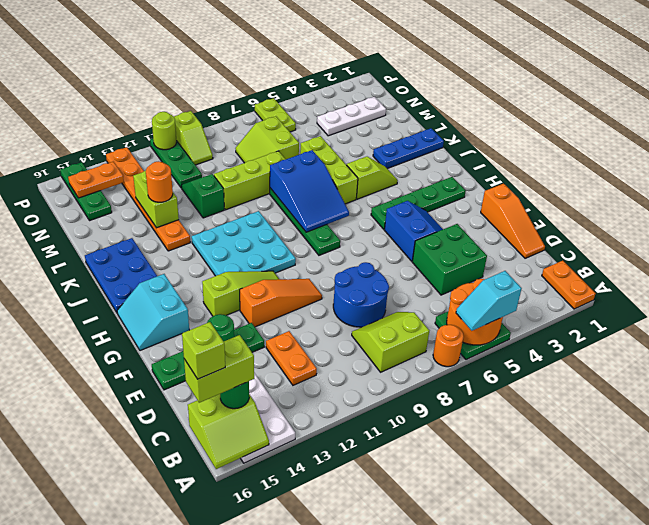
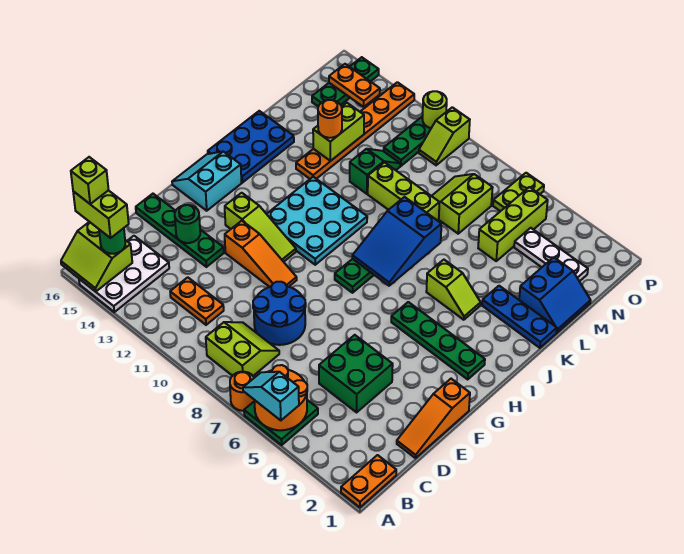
orange plate C12:D12 level 1 -> orange plate C11:C12 level 1
blue slope F4:G5 level 1 top 5 -> blue slope L1:M2 level 1 top 2
lime brick J6:L6 level 1 -> lime brick M5:O5 level 1

